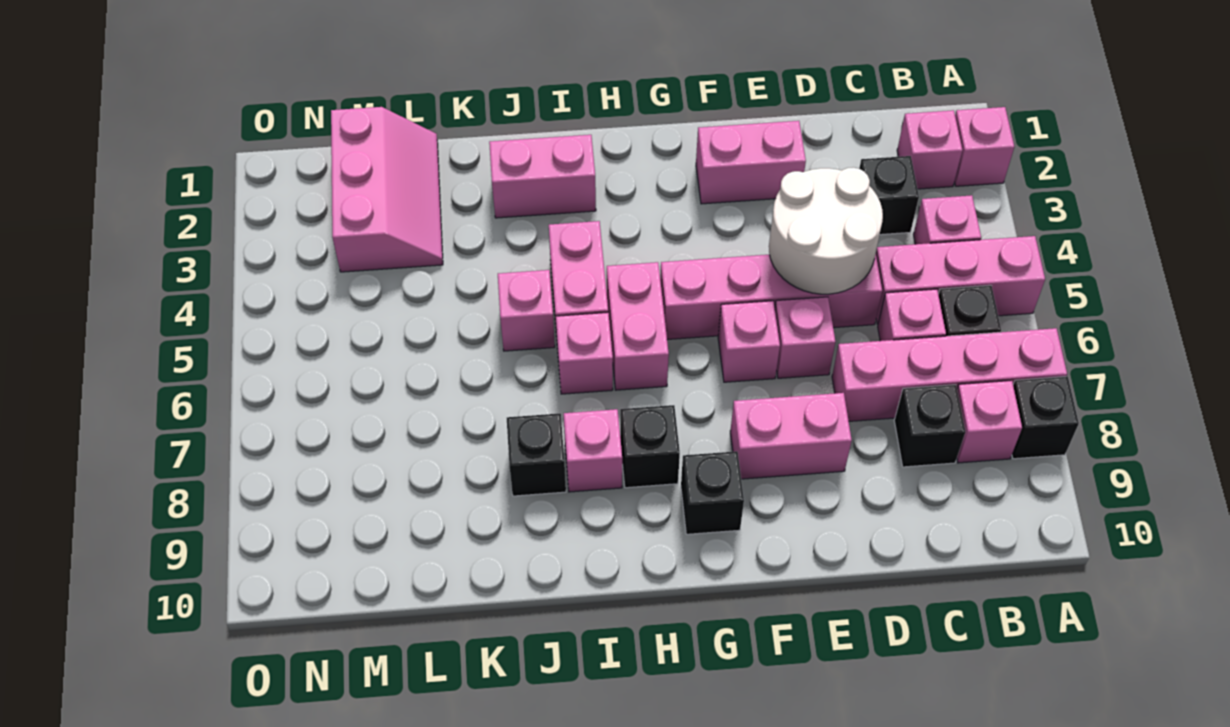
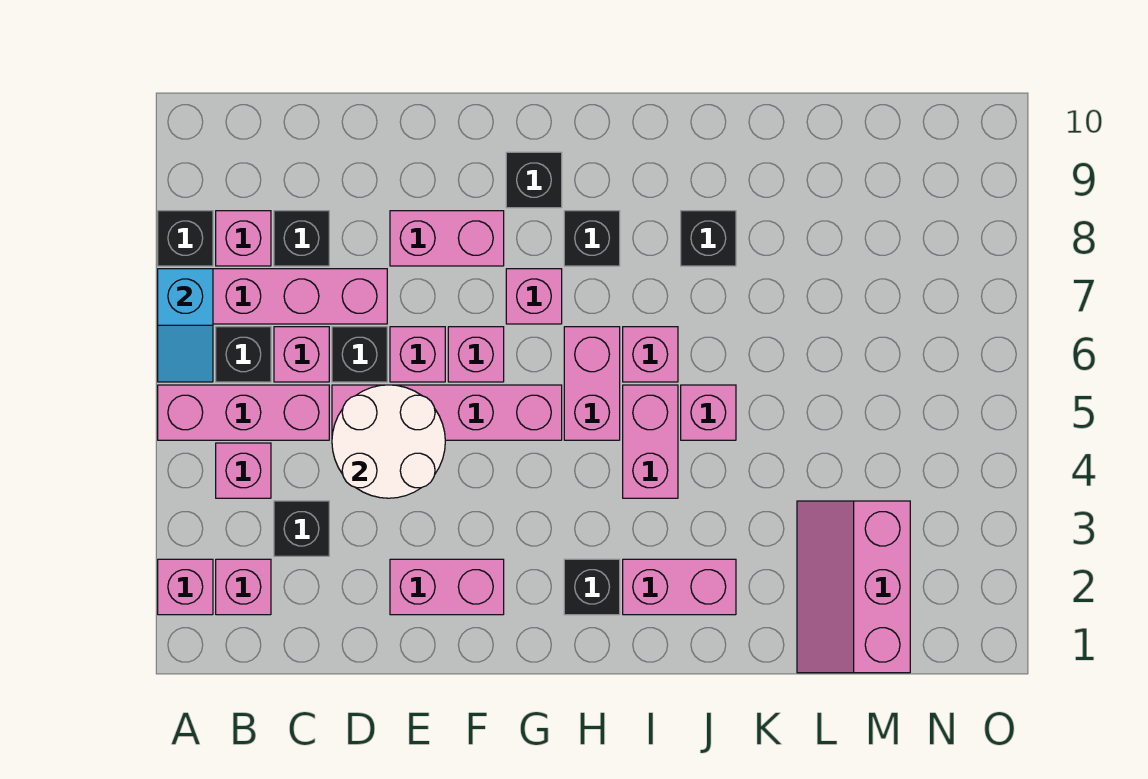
none -> cyan slope A6:A7 level 2 top 7
none -> black brick D6 level 1
none -> black brick H2 level 1
pink brick I8 level 1 -> pink brick G7 level 1

